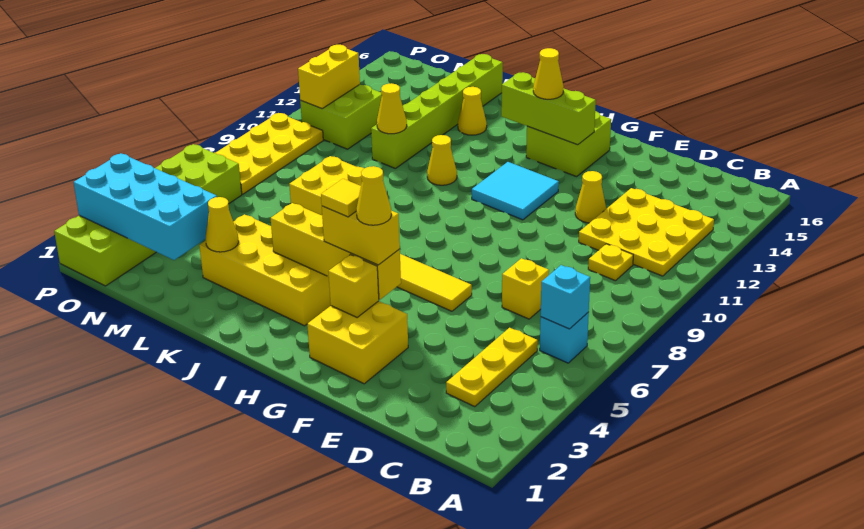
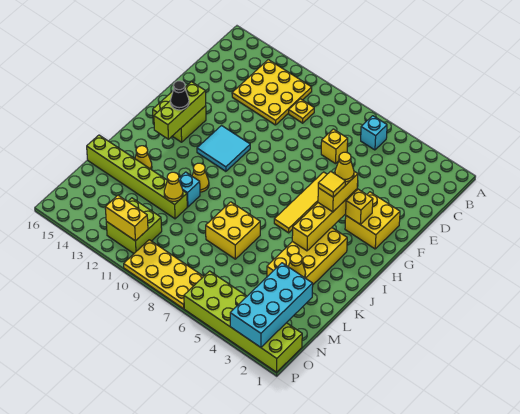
cyan brick B6 level 2 -> cyan brick K11 level 1
yellow plate C3:C5 level 1 -> none
yellow cone E12 level 1 -> none
yellow cone H14 level 3 -> black cone H14 level 3

